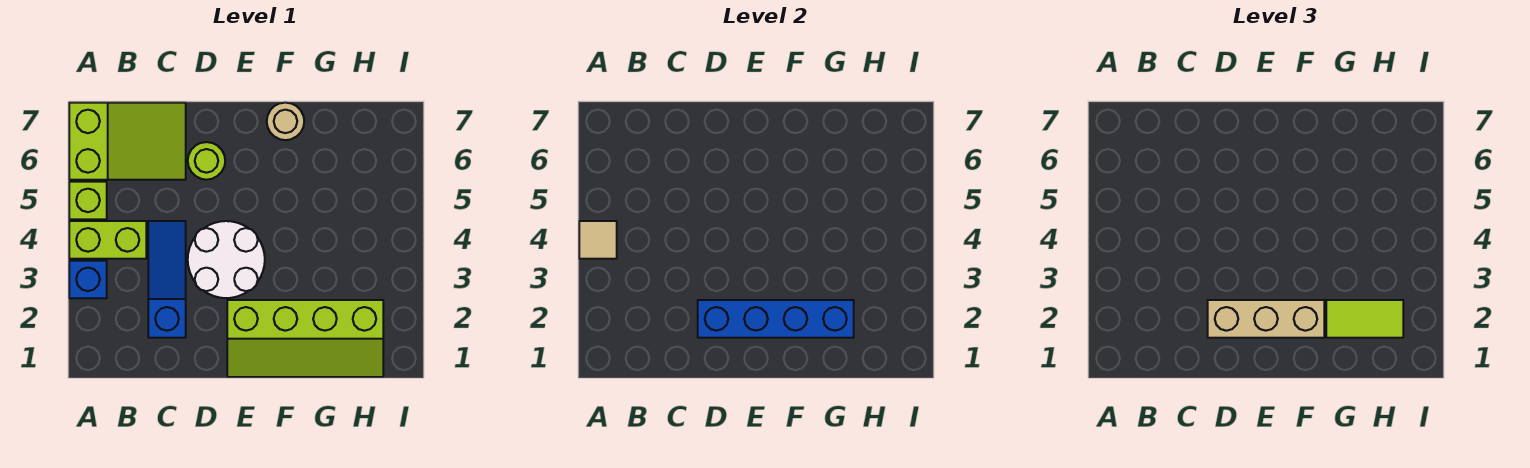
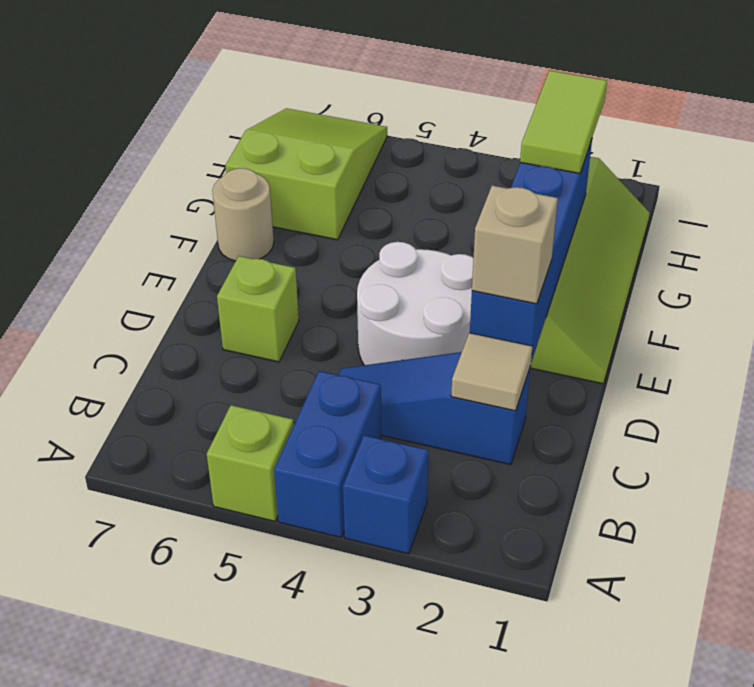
lime brick A4:B4 level 1 -> blue brick A4:B4 level 1
tan tile A4 level 2 -> tan tile C2 level 2
lime slope A6:C7 level 1 top A -> lime slope G6:I7 level 1 top G
tan brick D2:F2 level 3 -> tan brick D2 level 3
lime round brick D6 level 1 -> lime brick D6 level 1

